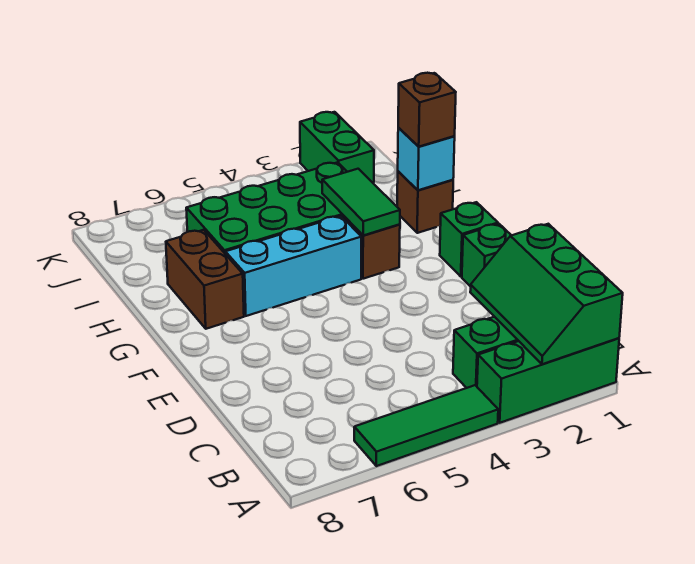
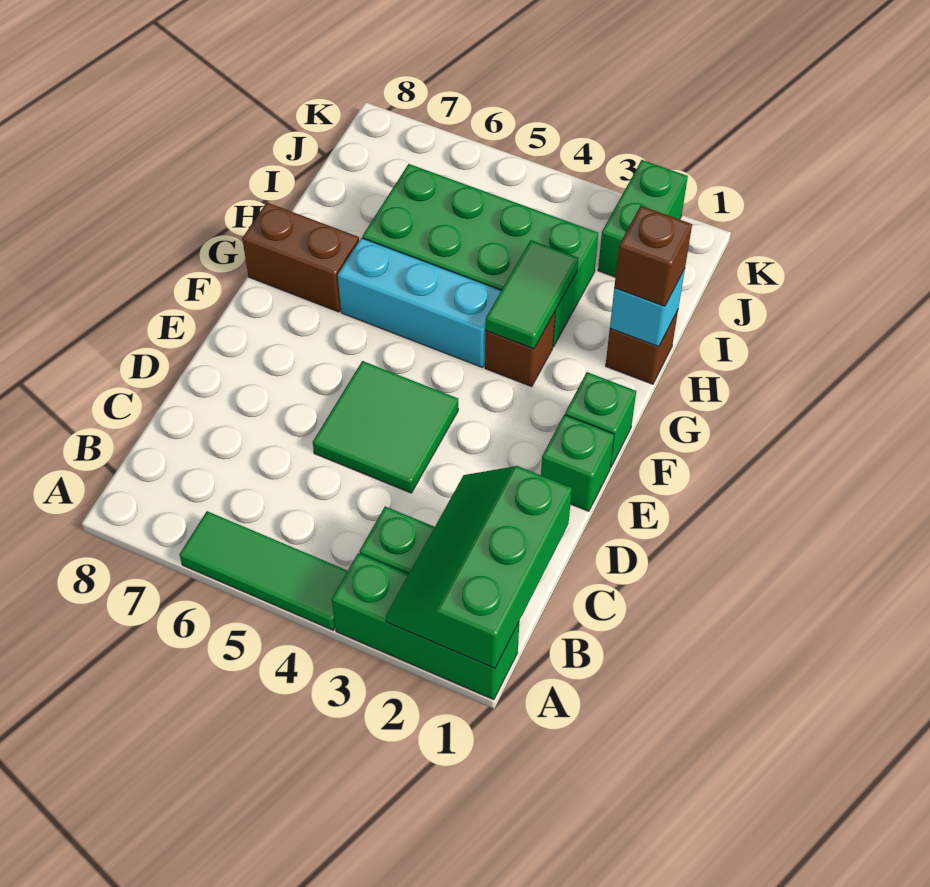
none -> green tile D4:E5 level 1
brown brick G7:H7 level 1 -> brown brick G7:G8 level 1

